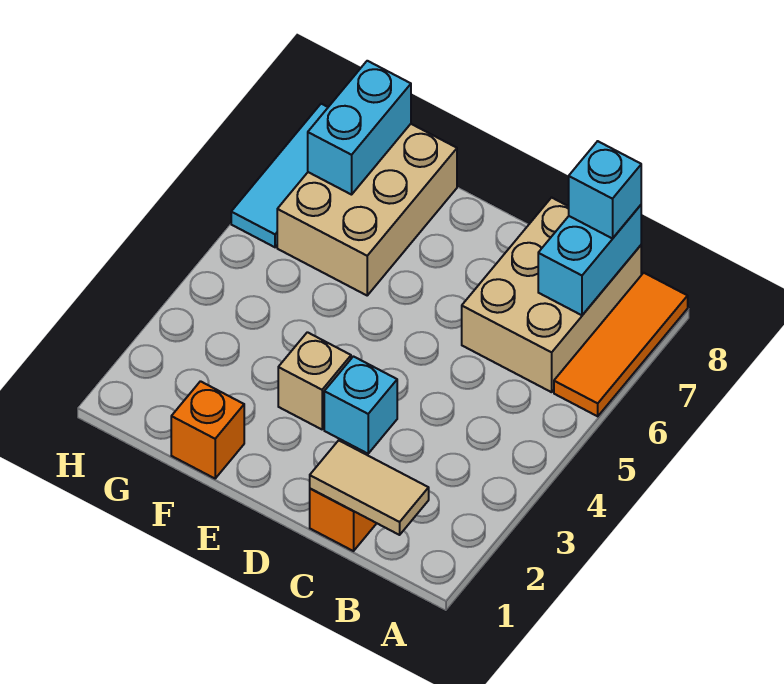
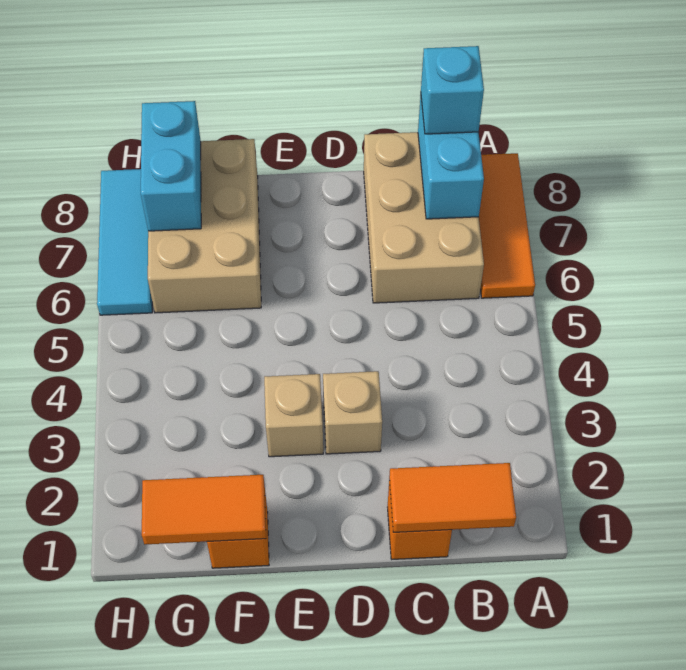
tan tile B1:C1 level 2 -> orange tile B1:C1 level 2
cyan brick D3 level 1 -> tan brick D3 level 1
none -> orange tile F1:G1 level 2

